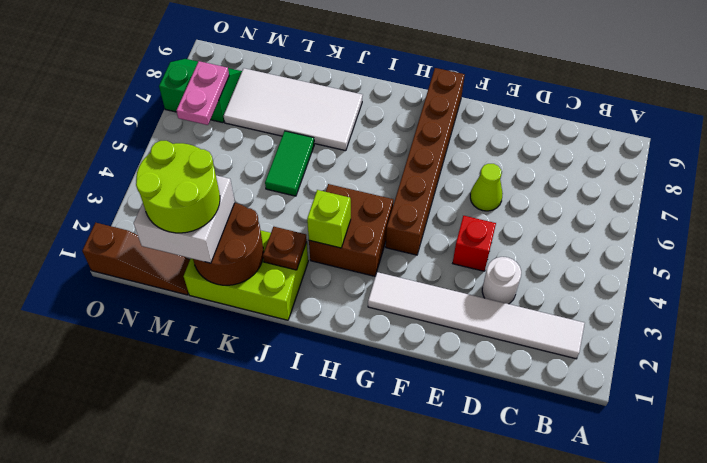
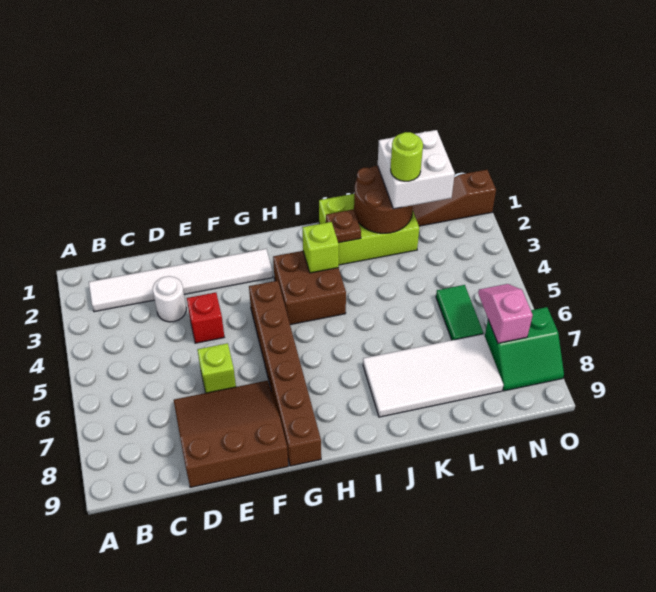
none -> brown slope D7:F9 level 1 top 9
lime cone E6 level 1 -> lime brick E6 level 1
green tile K5:K6 level 1 -> green tile M5:M6 level 1
lime round brick L1:M2 level 4 -> lime round brick L2 level 4
pink plate N6:N7 level 2 -> pink slope N6:N7 level 2 top 7

